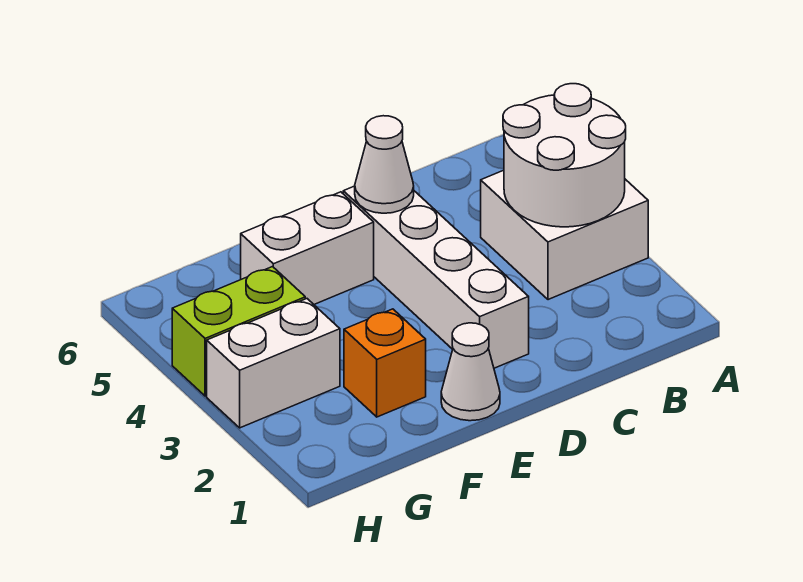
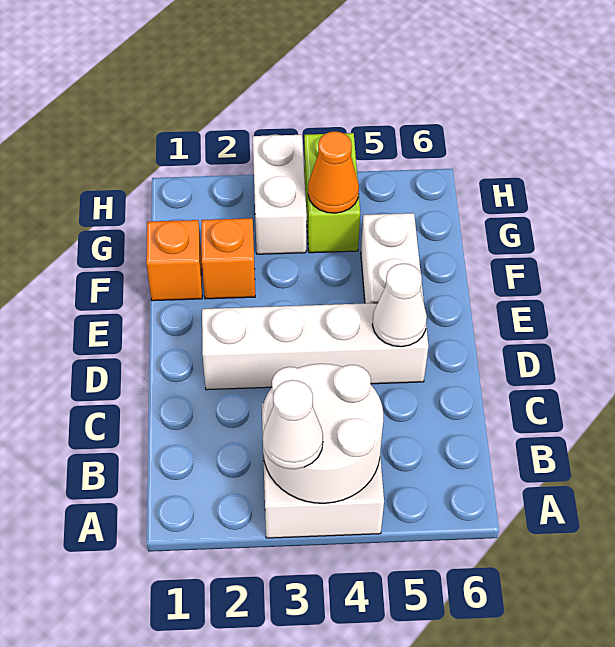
white cone E1 level 1 -> white cone A3 level 3
none -> orange brick F1 level 1
none -> orange cone G4 level 2

